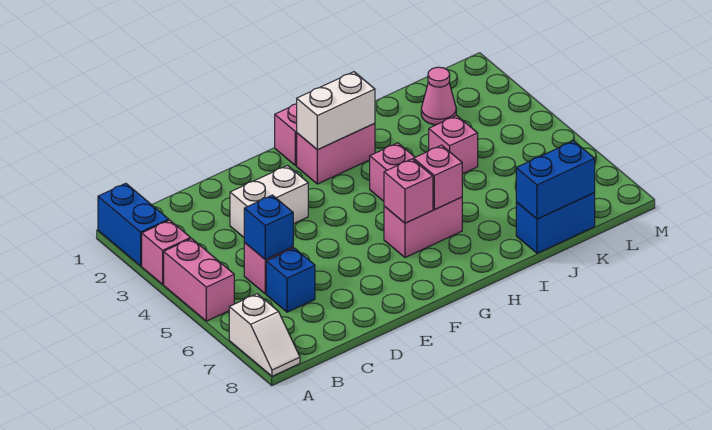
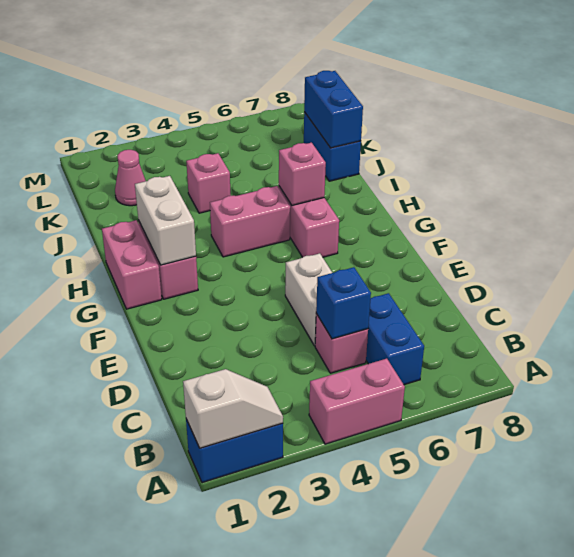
pink brick A3 level 1 -> none
white slope A7:A8 level 1 top 7 -> white slope A1:A2 level 2 top 1
blue brick C6 level 1 -> blue brick B6:C6 level 1
white brick D3:E3 level 1 -> white brick D5:E5 level 1
pink brick G6 level 2 -> none

